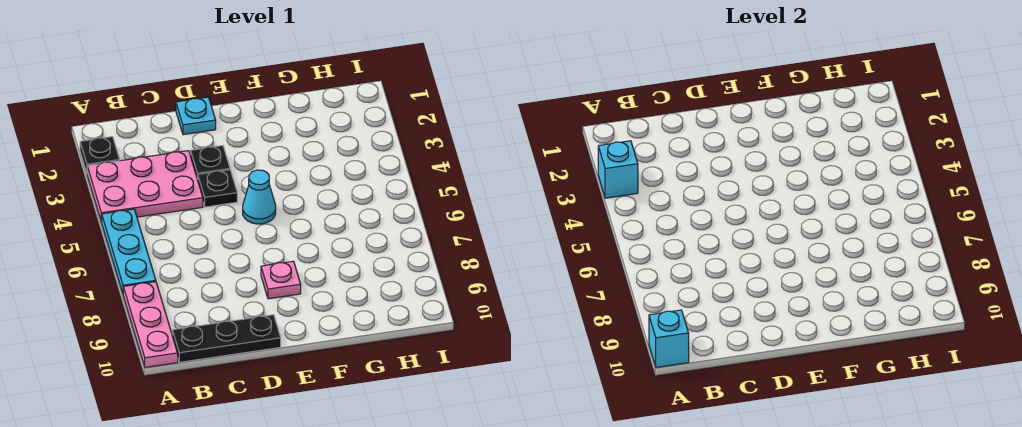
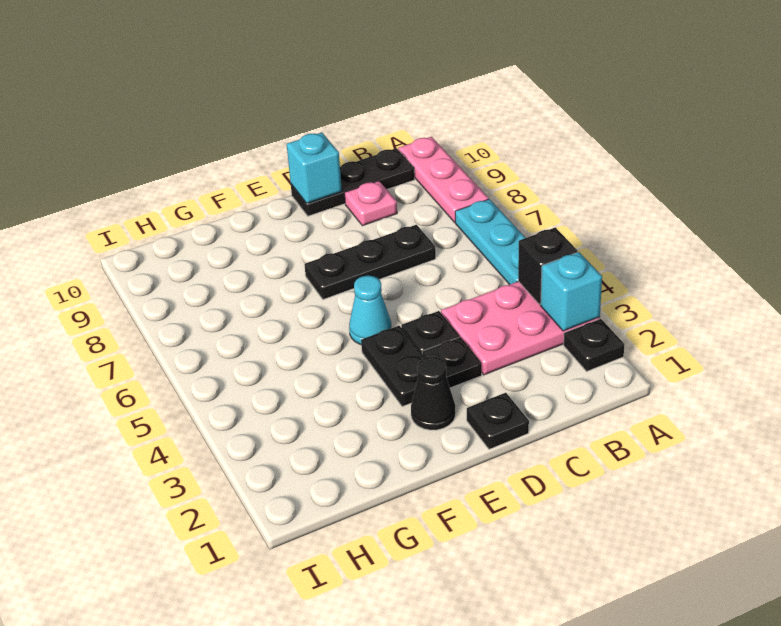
none -> black brick A4 level 2
cyan brick A10 level 2 -> cyan brick D10 level 2
none -> black plate C7:E7 level 1
cyan plate D1 level 1 -> black plate D1 level 1
none -> black cone E2 level 1
none -> black plate E3:E4 level 1
pink plate E8 level 1 -> pink plate C9 level 1

